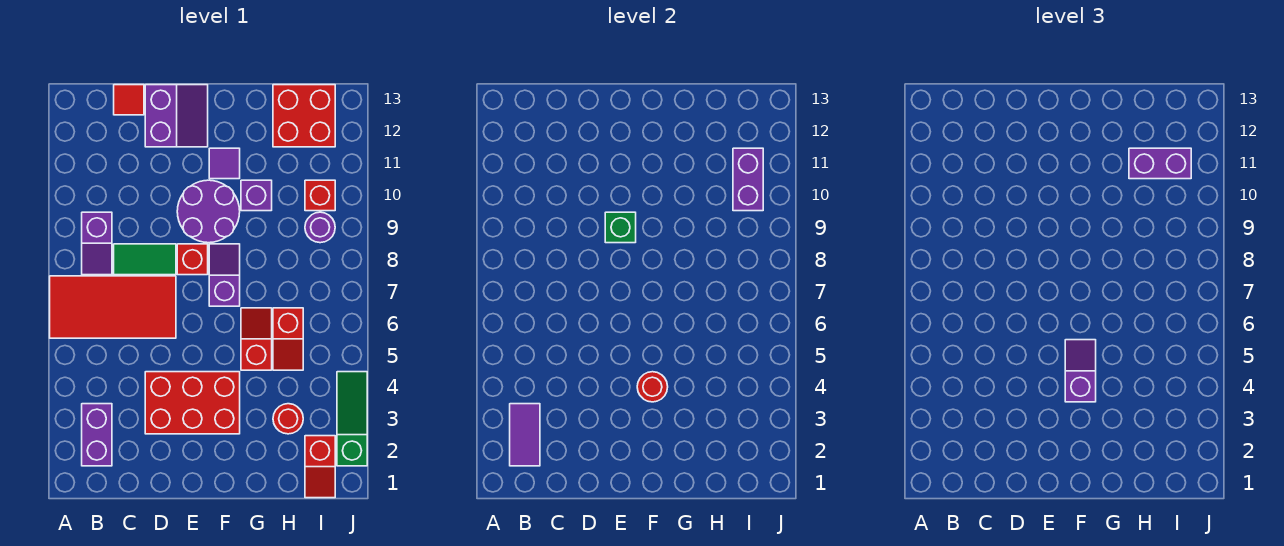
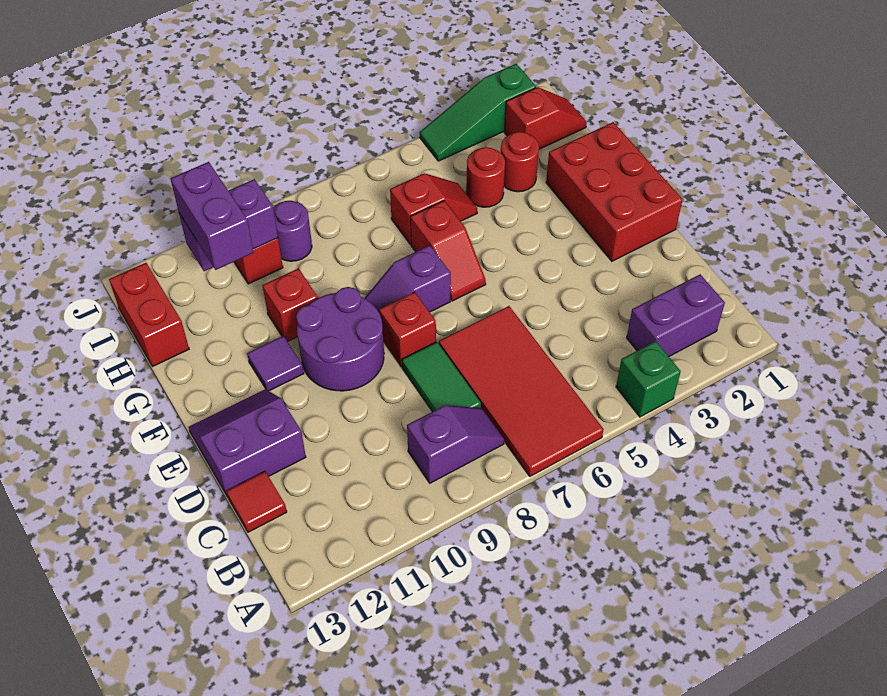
purple tile B2:B3 level 2 -> none
red brick D3:F4 level 1 -> red brick E1:G2 level 1
green brick E9 level 2 -> green brick A4 level 1
red round brick F4 level 2 -> red round brick H4 level 1
purple slope F4:F5 level 3 top 4 -> none
red slope G5:G6 level 1 top 5 -> red slope F6:G6 level 1 top G
purple brick G10 level 1 -> red brick G10 level 1
red brick H12:I13 level 1 -> red brick H13:I13 level 1

